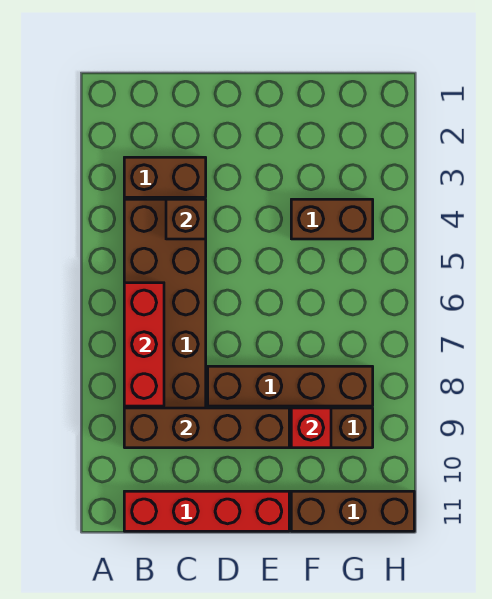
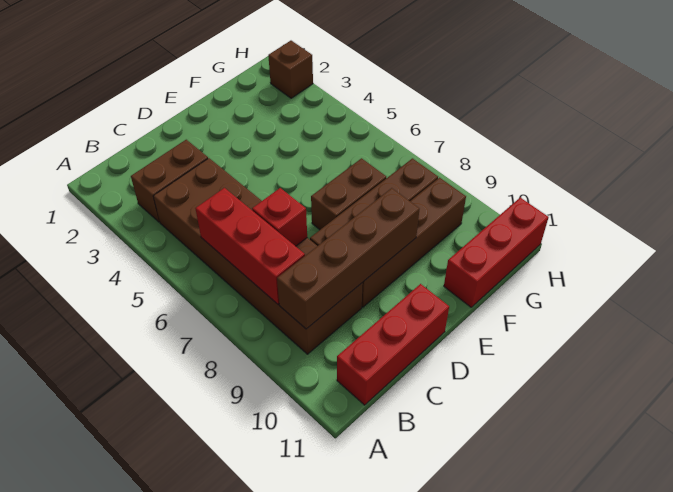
red brick B11:E11 level 1 -> red brick B11:D11 level 1
brown brick C4 level 2 -> brown brick H2 level 1
brown brick F4:G4 level 1 -> brown brick E7:F7 level 1
red brick F9 level 2 -> red brick C7 level 2
brown brick F11:H11 level 1 -> red brick F11:H11 level 1

